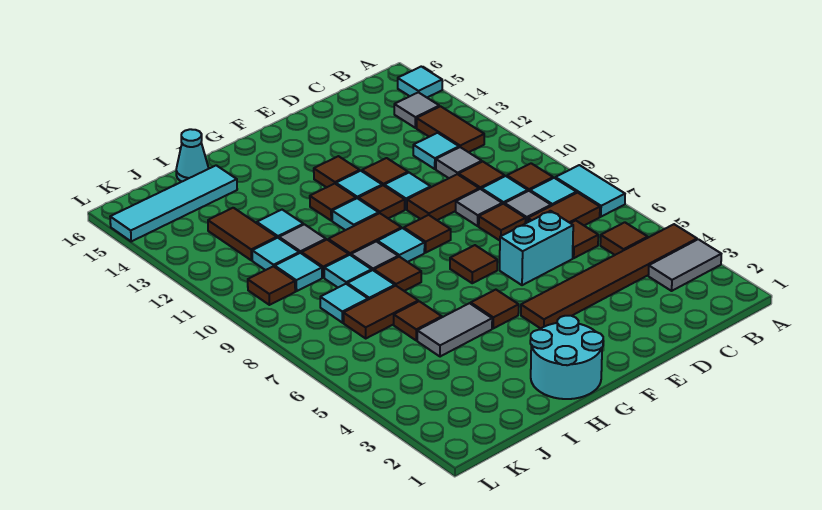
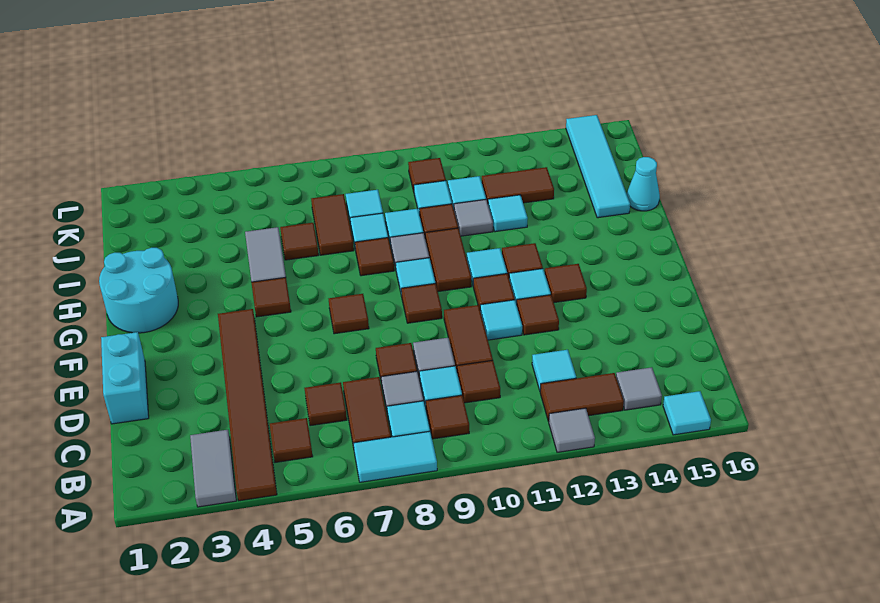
grey tile C11 level 1 -> grey tile A12 level 1
cyan brick D6:E6 level 1 -> cyan brick D1:E1 level 1

